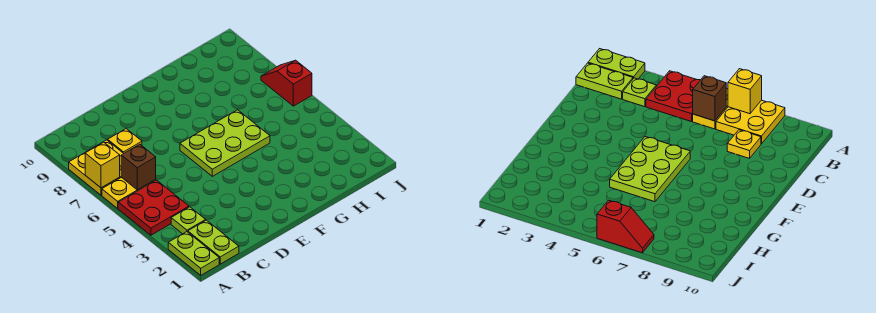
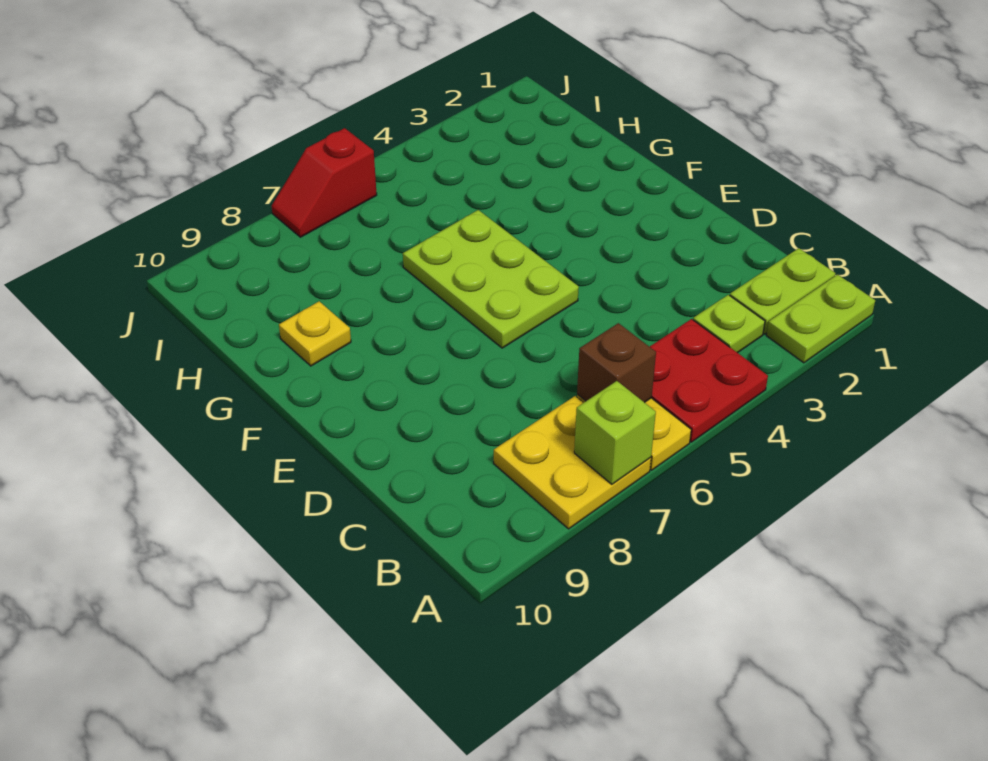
yellow brick A7 level 2 -> lime brick A7 level 2
yellow plate C8 level 1 -> yellow plate G9 level 1

